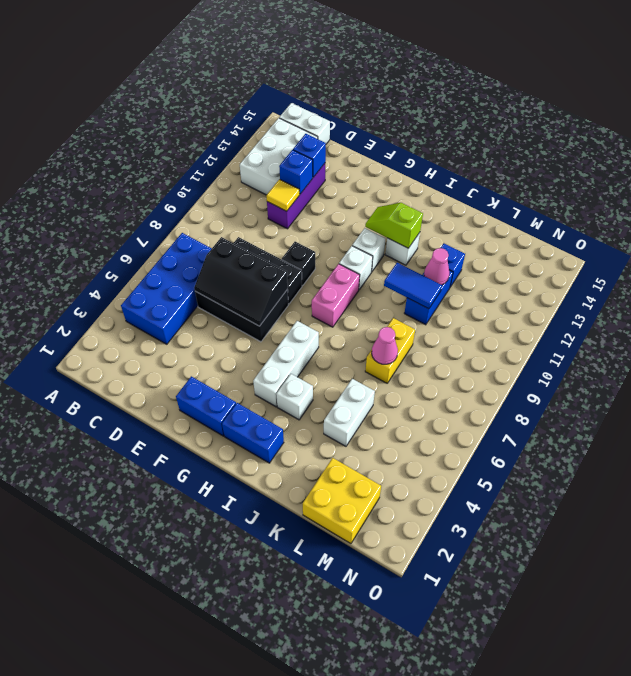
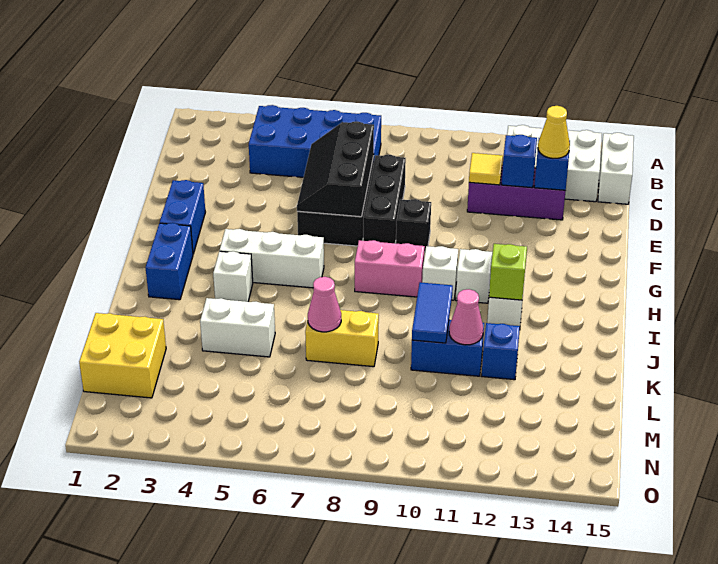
none -> yellow cone D13 level 3

